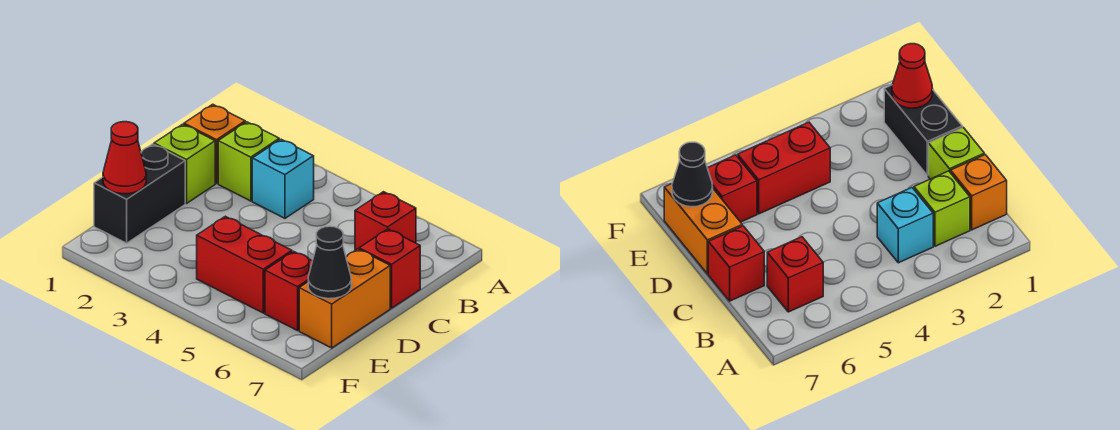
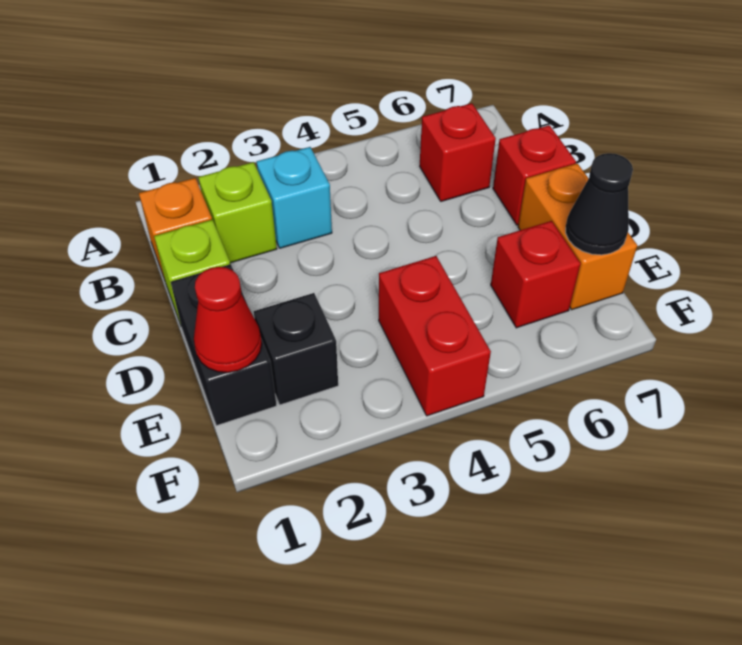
none -> black brick E2 level 1
red brick E4:E5 level 1 -> red brick E4:F4 level 1

